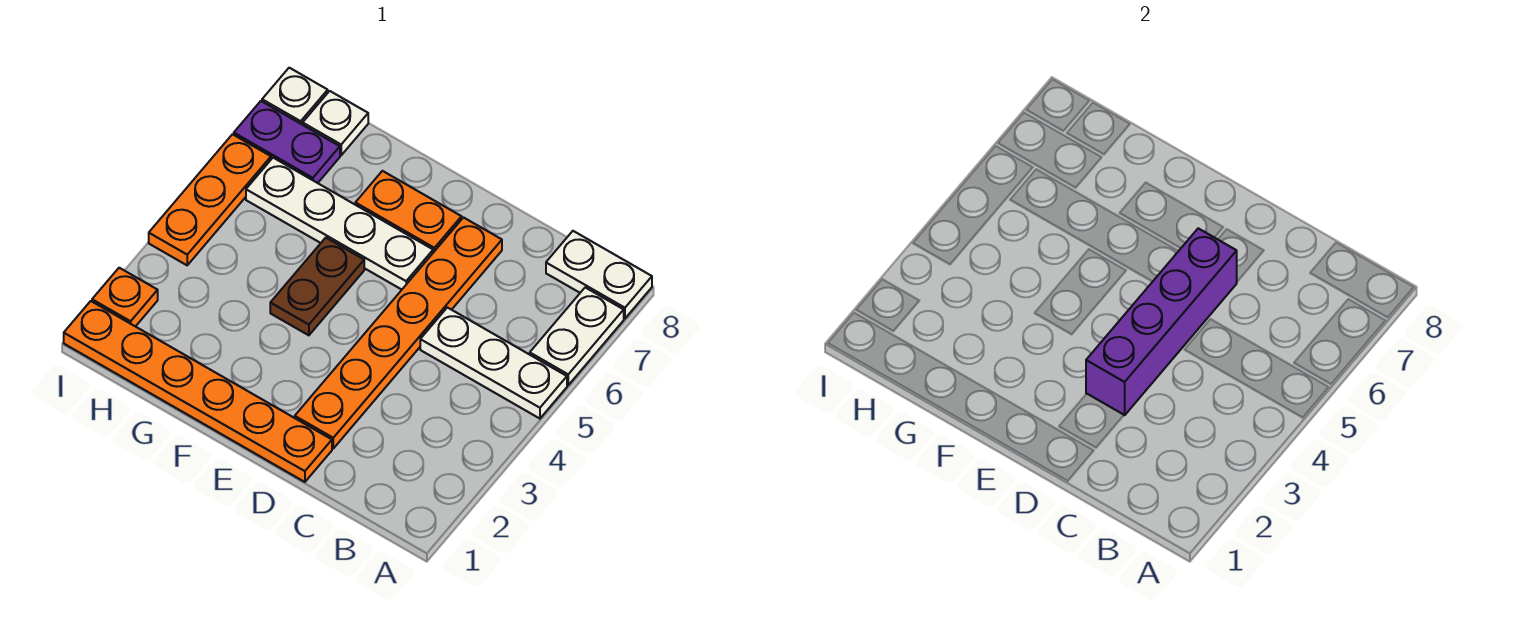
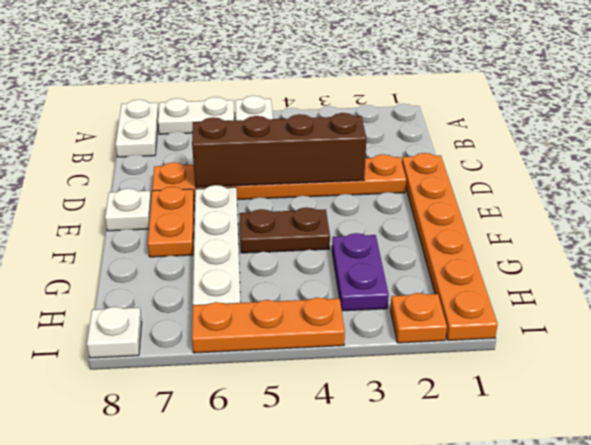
purple brick D3:D6 level 2 -> brown brick D3:D6 level 2
purple plate H7:I7 level 1 -> purple plate G3:H3 level 1
white plate H8 level 1 -> white plate E8 level 1

